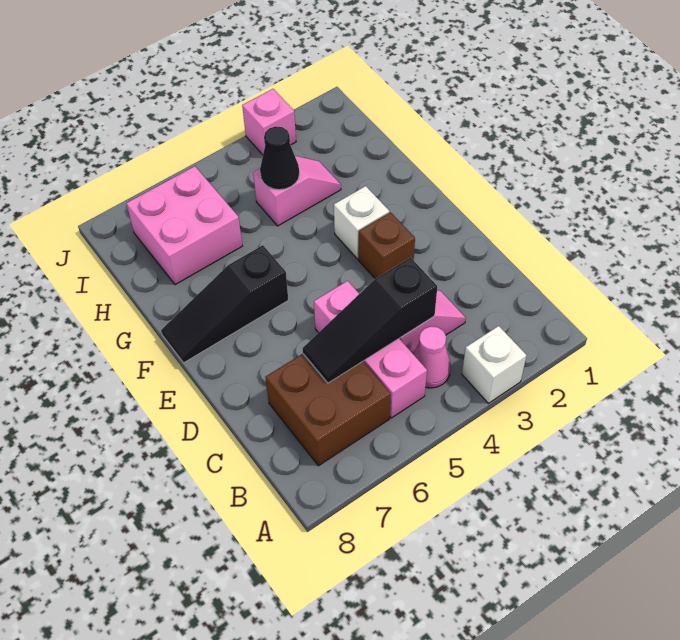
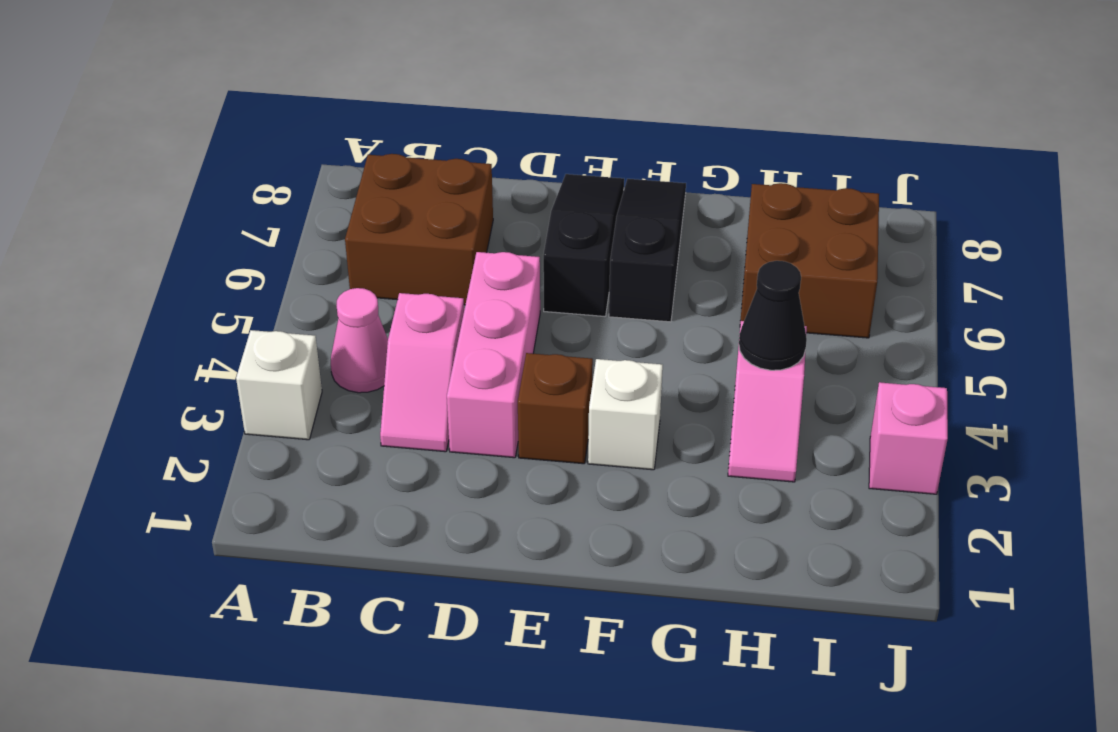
pink brick B5:D5 level 1 -> pink brick D3:D5 level 1
black slope C4:C6 level 2 top 4 -> black slope E6:E8 level 1 top 6
pink brick H6:I7 level 1 -> brown brick H6:I7 level 1

